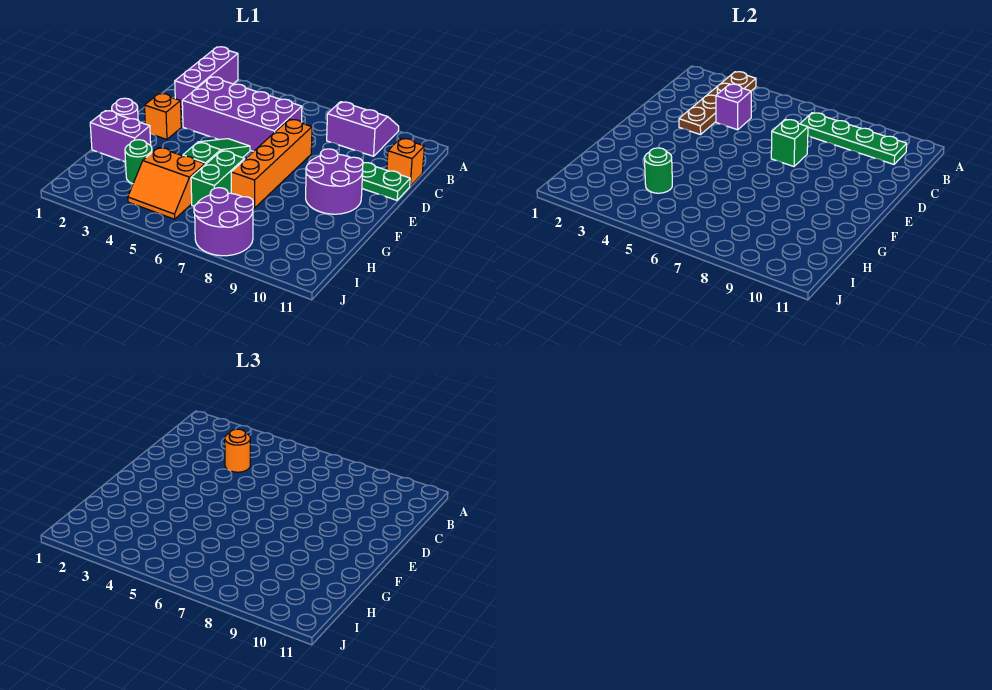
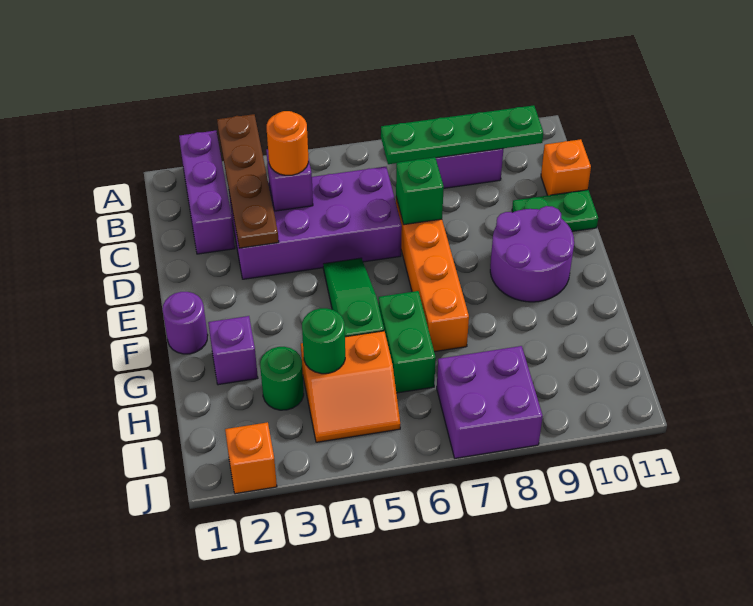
orange brick E2 level 1 -> orange brick J2 level 1
purple brick G1:G2 level 1 -> purple brick G2 level 1
purple round brick I7:J8 level 1 -> purple brick I7:J8 level 1

